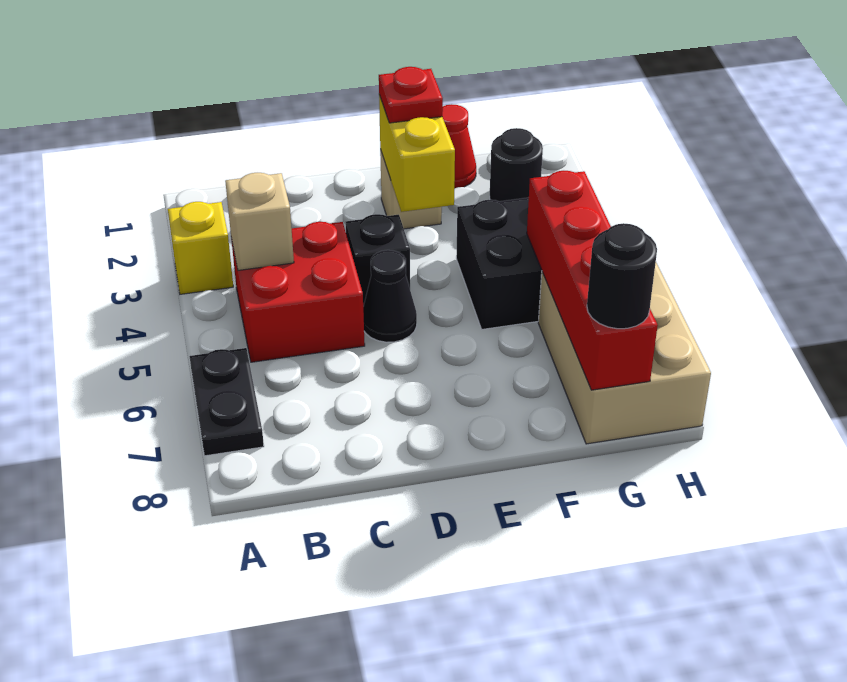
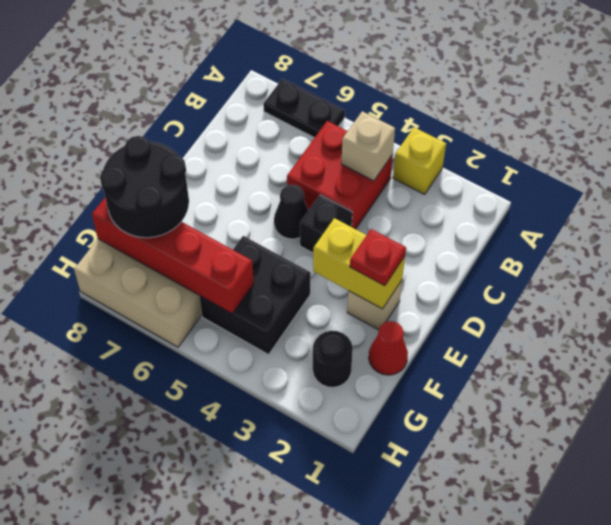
black round brick G8 level 3 -> black round brick F7:G8 level 3

